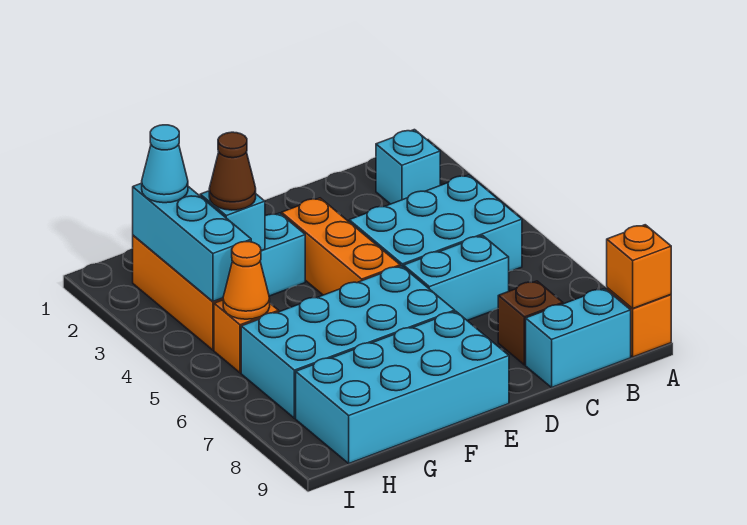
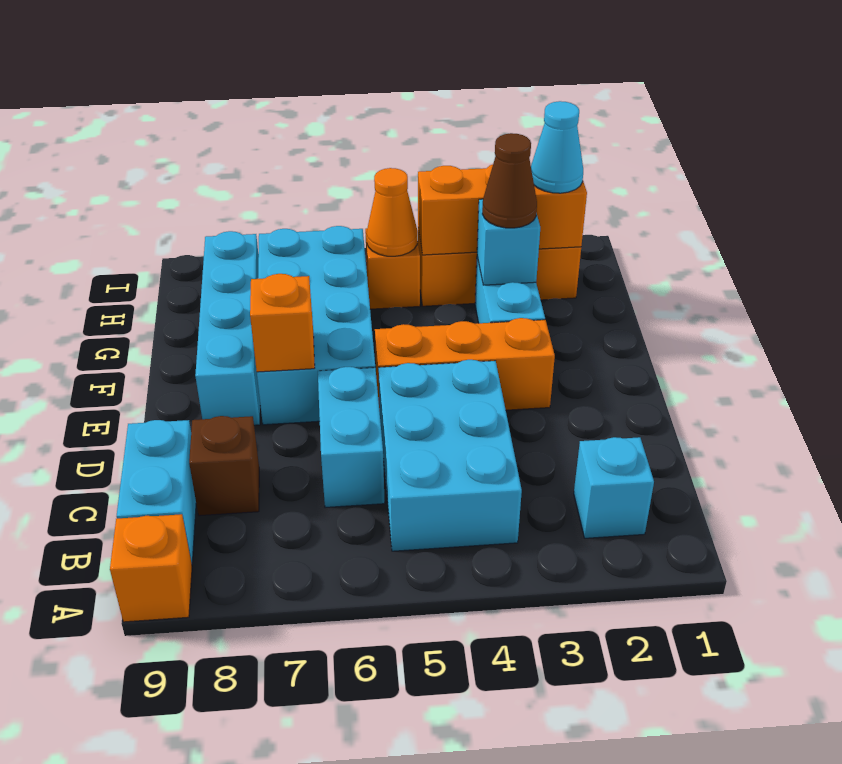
orange brick A9 level 2 -> orange brick E7 level 2
cyan brick E8:H9 level 1 -> cyan brick E8:H8 level 1
cyan brick H2:H4 level 2 -> orange brick H2:H4 level 2

